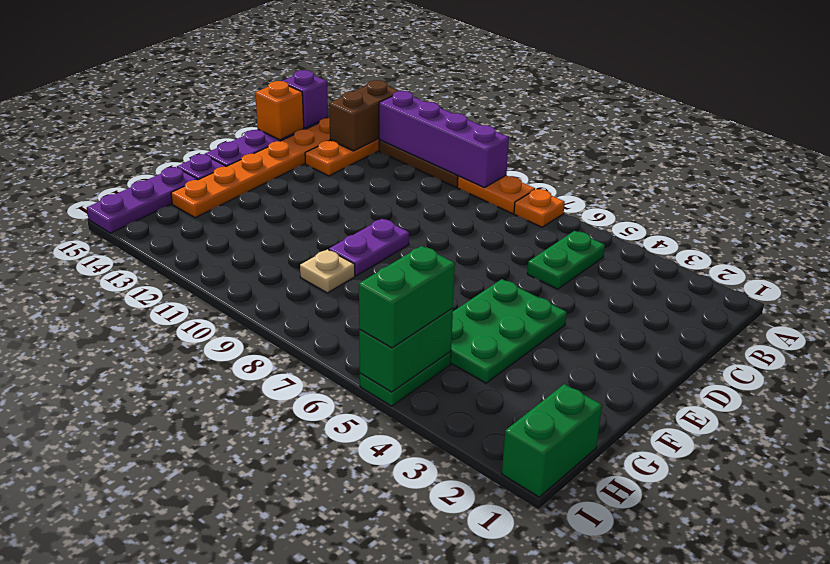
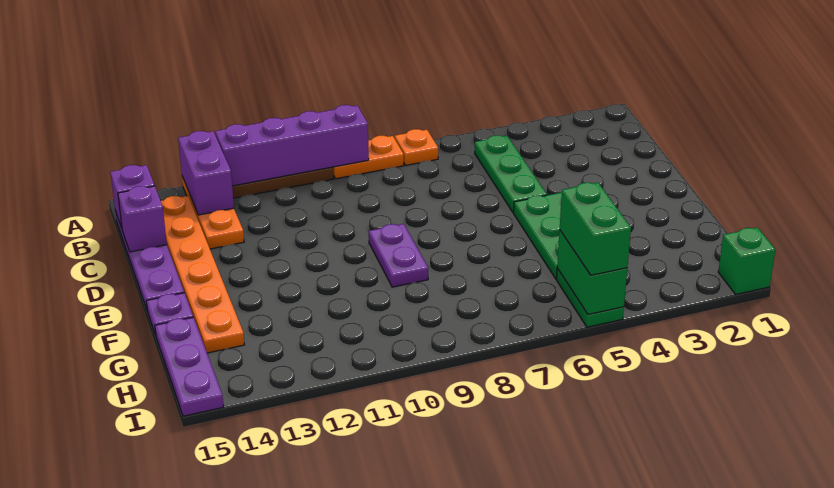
brown brick A13:B13 level 2 -> purple brick A13:B13 level 2
green plate B5:C5 level 1 -> green plate B5:D5 level 1
orange brick C15 level 2 -> purple brick C15 level 2
tan plate G9 level 1 -> none
green brick H1:I1 level 1 -> green brick I1 level 1

